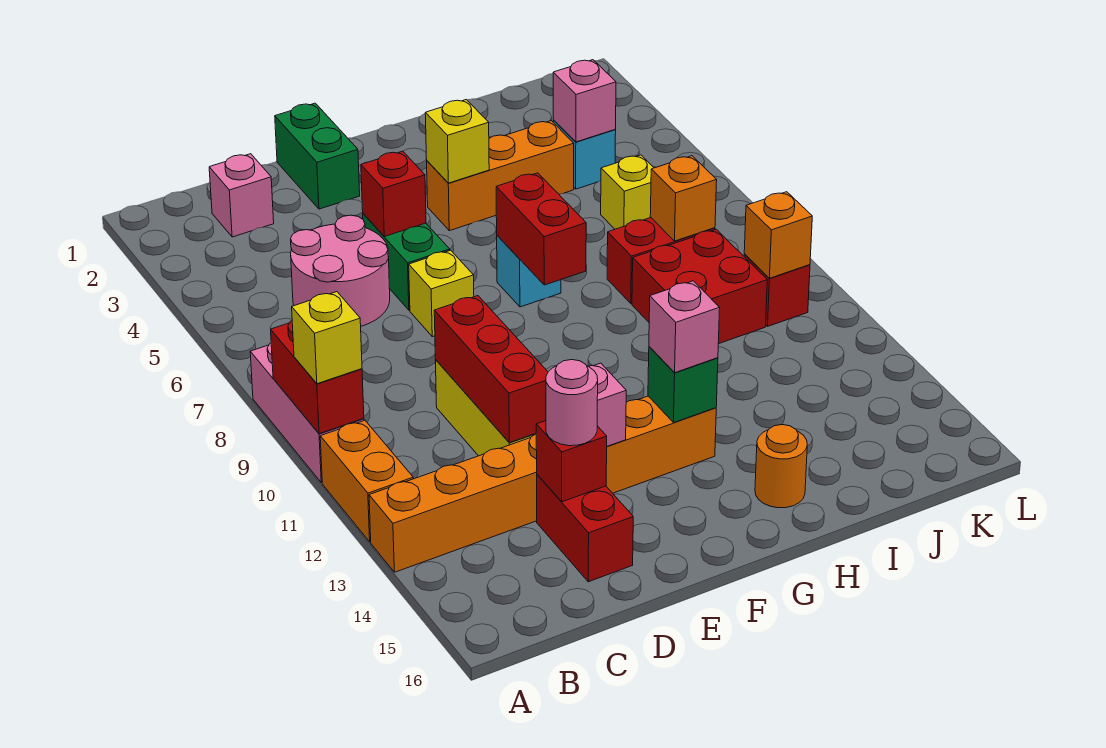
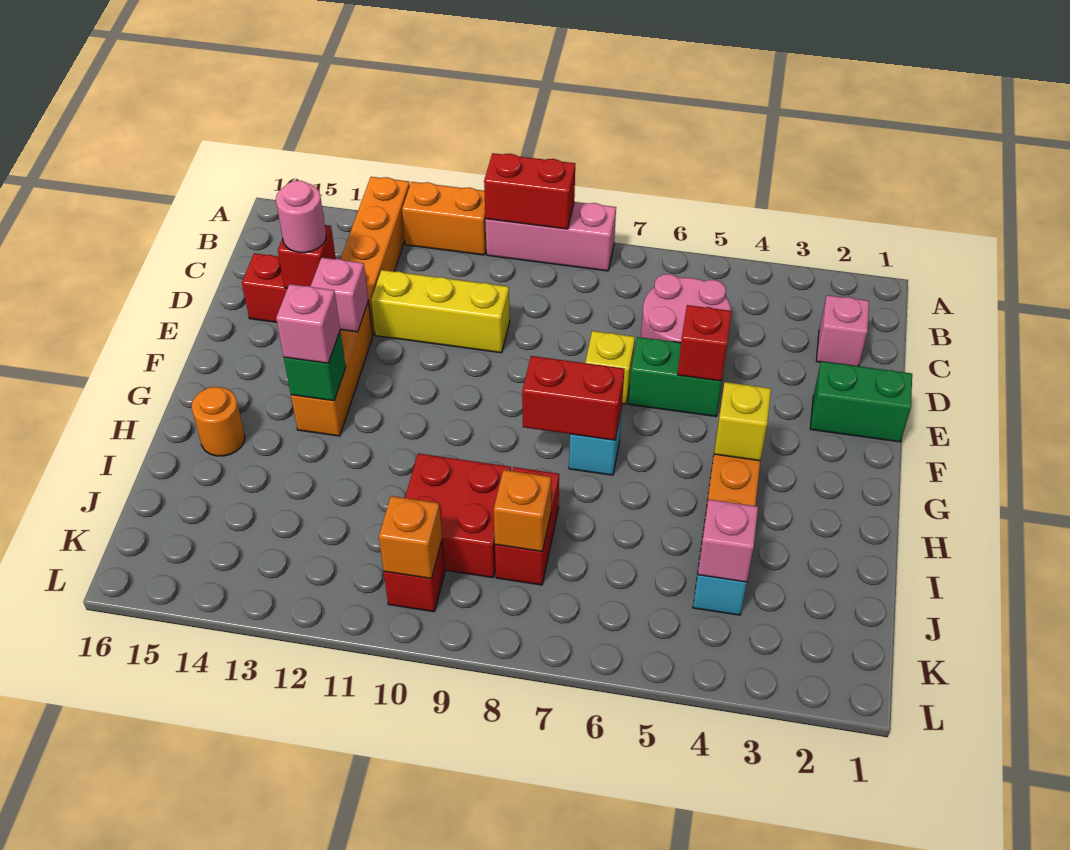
yellow brick A10 level 3 -> none
red brick D10:D12 level 2 -> none
yellow brick J6 level 1 -> none

